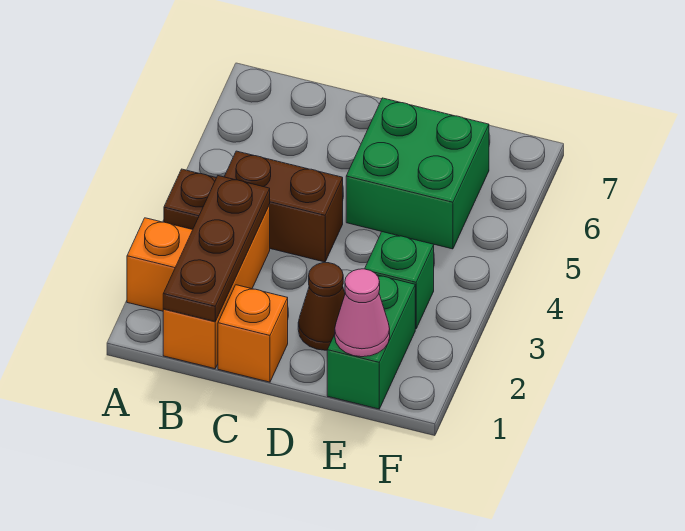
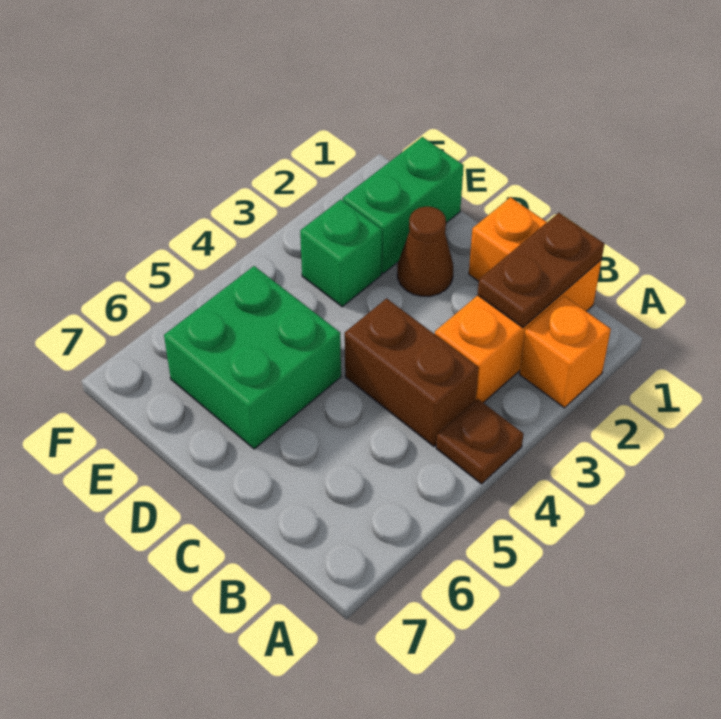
brown plate B1:B3 level 2 -> brown plate B1:B2 level 2
pink cone E1 level 2 -> none

